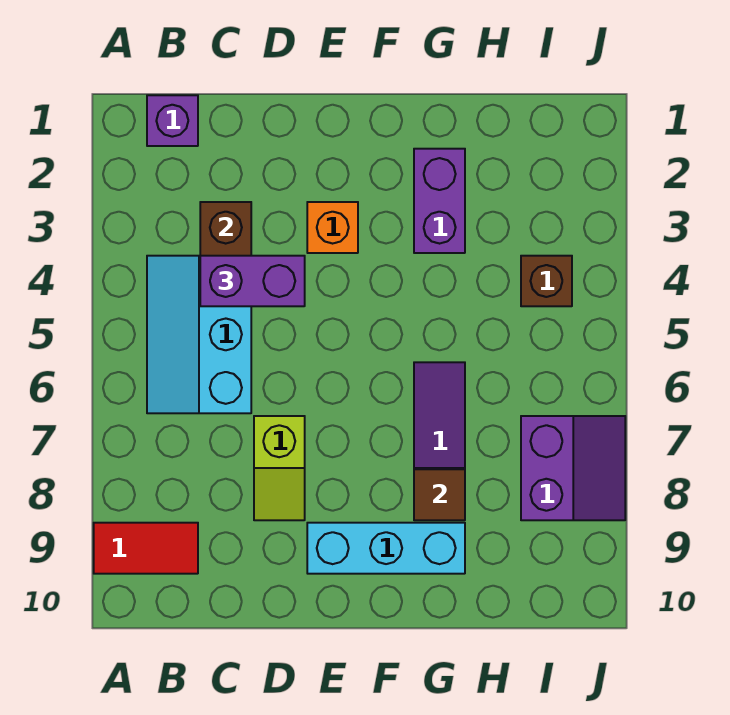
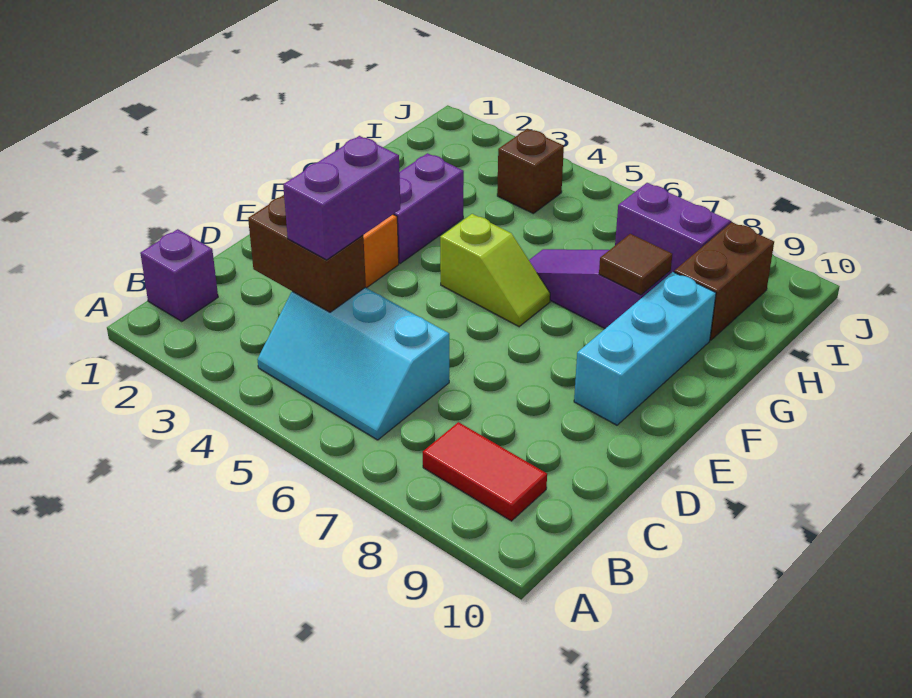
red tile A9:B9 level 1 -> red tile B8:B9 level 1
lime slope D7:D8 level 1 top 7 -> lime slope F5:F6 level 1 top 5
purple brick G2:G3 level 1 -> purple brick F3:G3 level 1
none -> brown brick H9:I9 level 1

